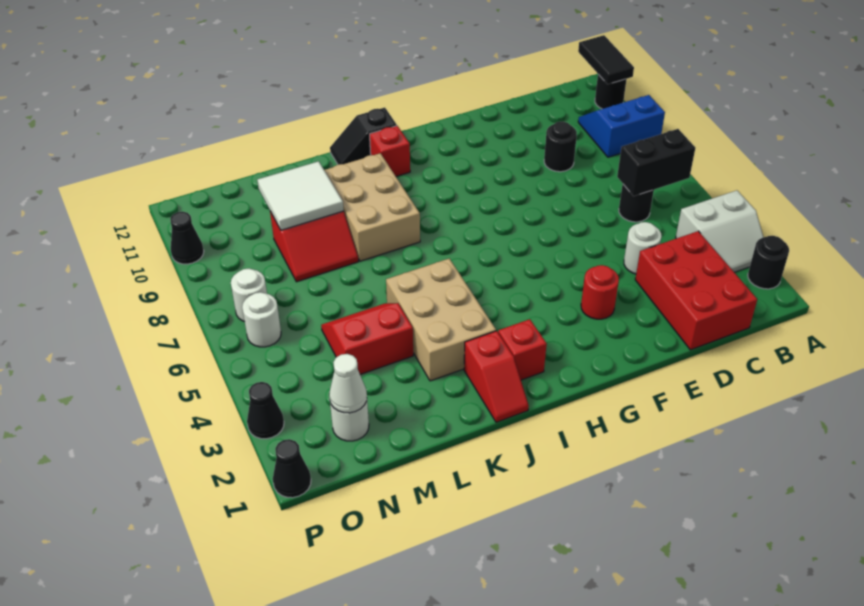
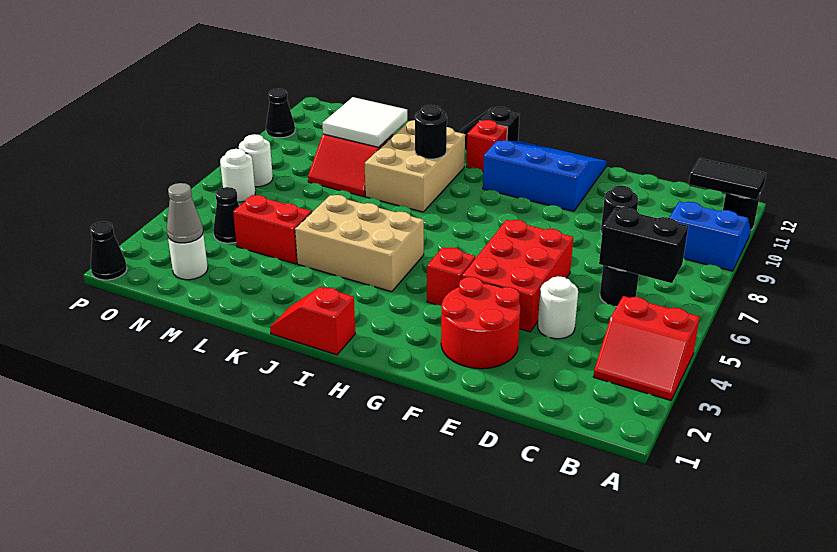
black round brick A2 level 1 -> black round brick J9 level 2
white slope A3:B4 level 1 top 4 -> red slope A3:B4 level 1 top 4
black tile A11:A12 level 2 -> black tile A11:B11 level 2
red brick C1:D3 level 1 -> red brick E4:F6 level 1
red round brick F3 level 1 -> red round brick E2:F3 level 1
none -> blue slope F10:H12 level 1 top 10
red brick I2 level 1 -> red brick G4 level 1
red slope J1:J2 level 1 top 2 -> red slope I1:J1 level 1 top I
tan brick J3:K5 level 1 -> tan brick I4:K5 level 1
white cone N2 level 2 -> grey cone N2 level 2
black cone P3 level 1 -> black cone N4 level 1

